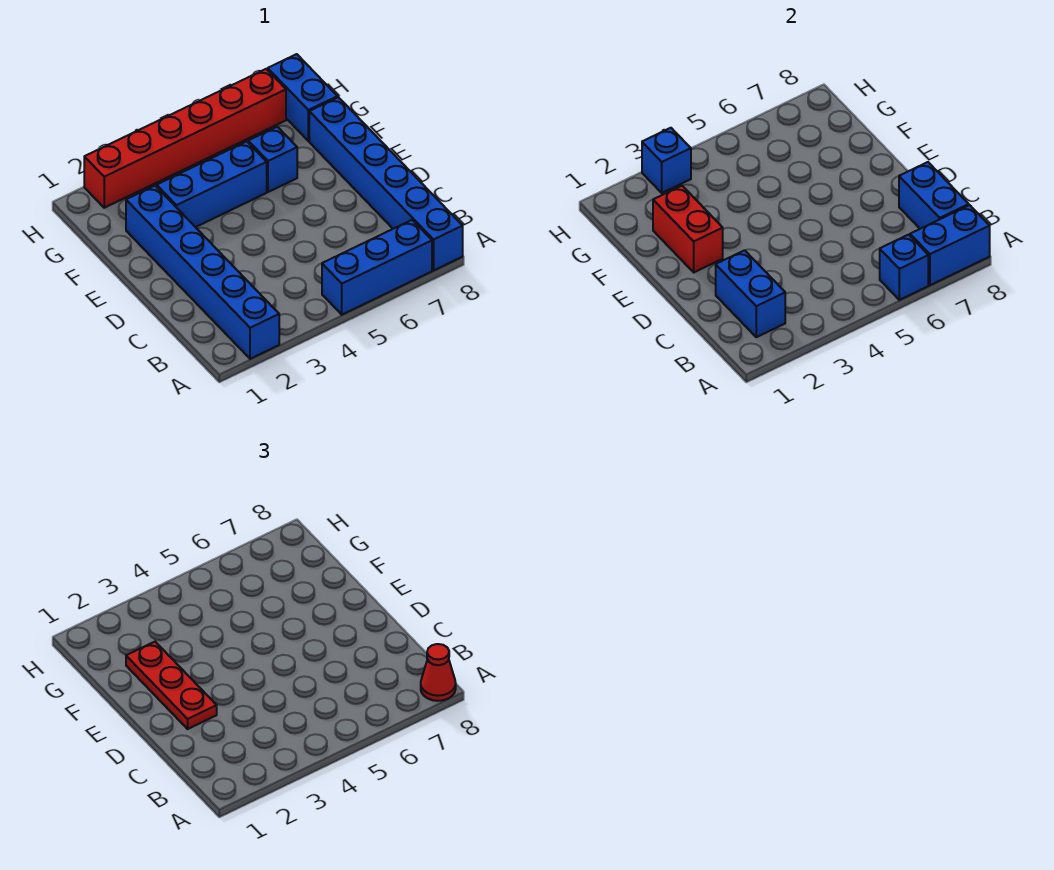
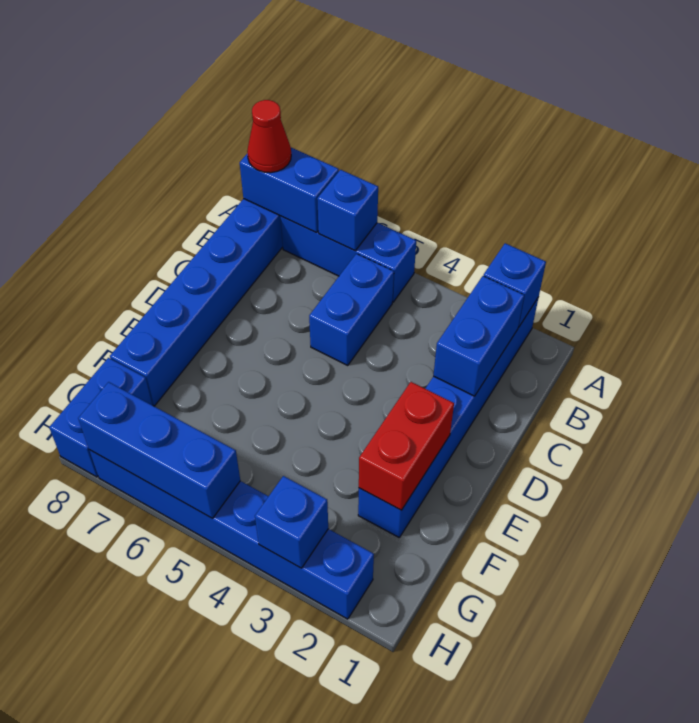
blue brick B8:C8 level 2 -> blue brick B5:C5 level 1
red plate D2:F2 level 3 -> none
blue brick F3:F5 level 1 -> blue brick H5:H7 level 2
blue brick F6 level 1 -> blue brick A2 level 2
red brick H2:H7 level 1 -> blue brick H2:H7 level 1

